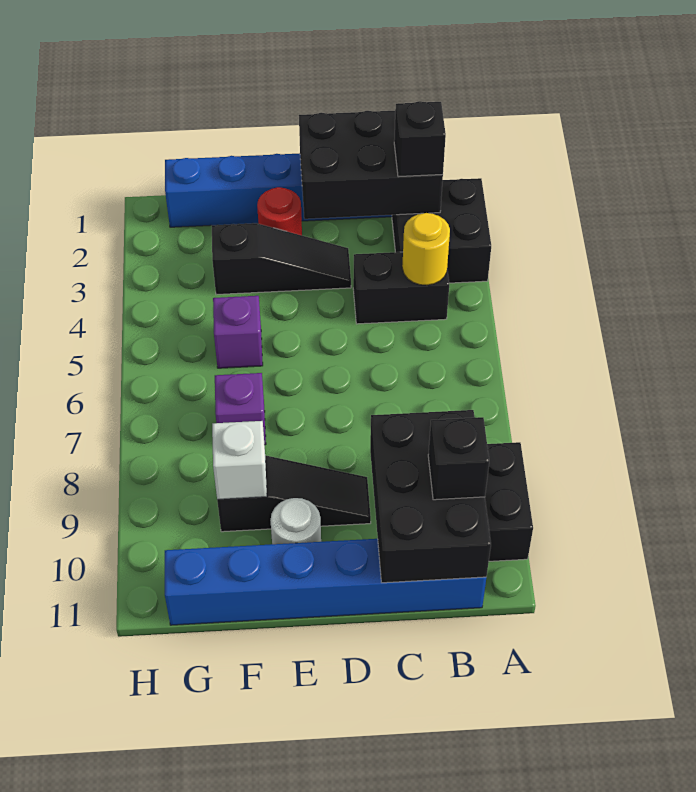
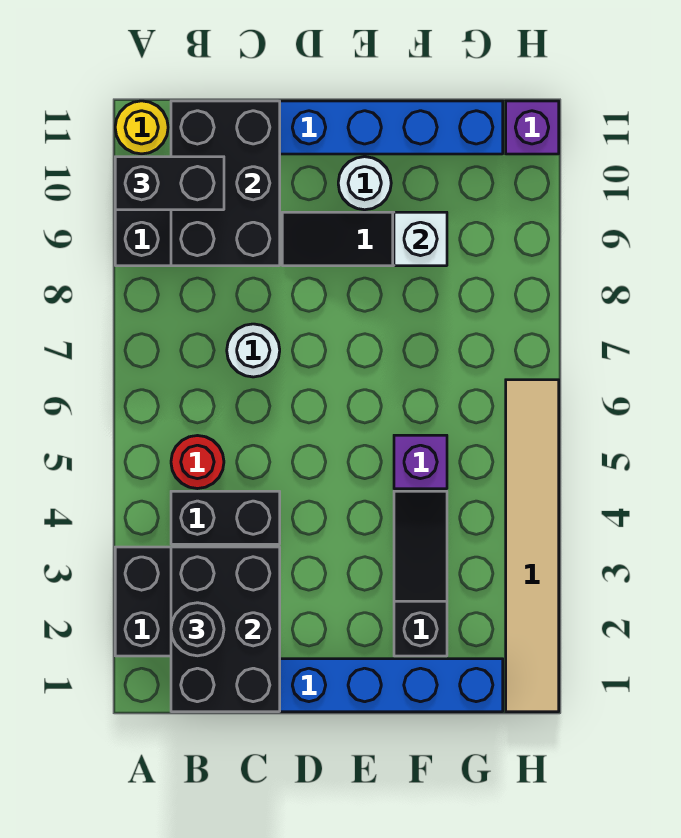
black brick B1:D2 level 2 -> black brick B1:C3 level 2
black brick B2 level 3 -> black round brick B2 level 3
yellow round brick B4 level 2 -> yellow round brick A11 level 1
black brick B10 level 3 -> black brick A10:B10 level 3
none -> white round brick C7 level 1
black slope D3:F3 level 1 top F -> black slope F2:F4 level 1 top 2
red round brick E2 level 1 -> red round brick B5 level 1
purple brick F7 level 1 -> purple brick H11 level 1
none -> tan tile H1:H6 level 1

